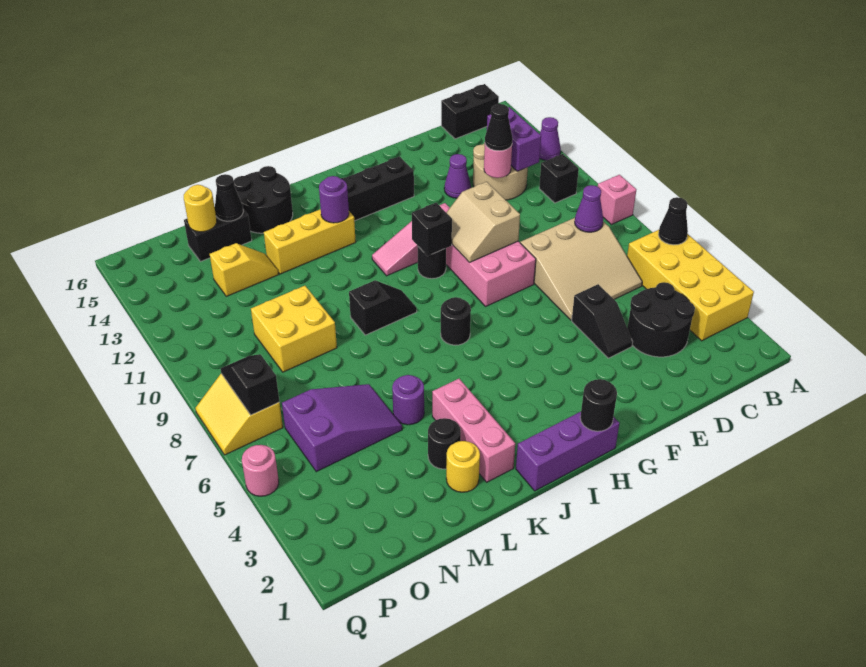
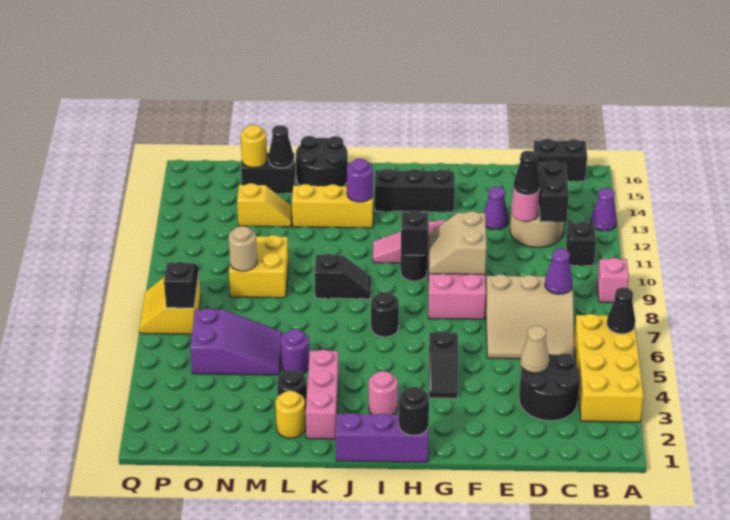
purple brick C12:C13 level 2 -> black brick C12:C13 level 2
none -> tan cone D4 level 2
black slope E4:E5 level 1 top 5 -> black slope G4:G5 level 1 top 5
none -> tan round brick N9 level 2
pink round brick Q5 level 1 -> pink round brick I3 level 1

